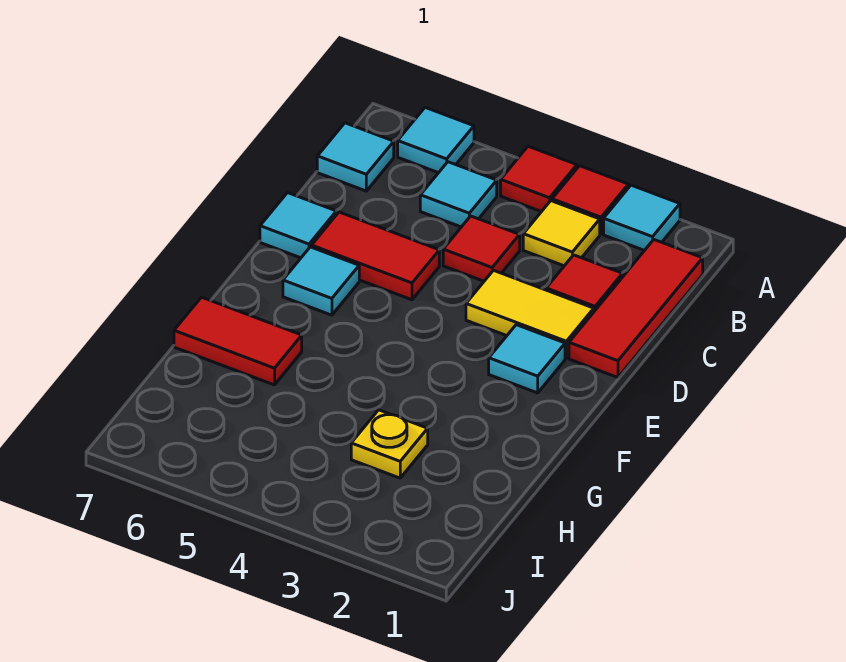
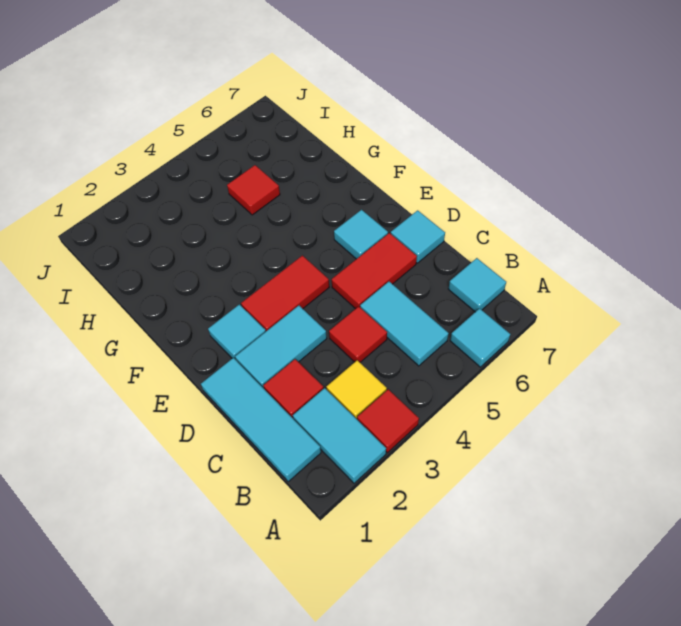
cyan tile A2 level 1 -> cyan tile A2:B2 level 1
red tile A4 level 1 -> red tile H5 level 1
red tile B1:D1 level 1 -> cyan tile B1:D1 level 1
cyan tile B5 level 1 -> cyan tile B5:C5 level 1
yellow tile D2:D3 level 1 -> cyan tile D2:D3 level 1
red tile G6:G7 level 1 -> red tile E3:E4 level 1
yellow plate H3 level 1 -> none

